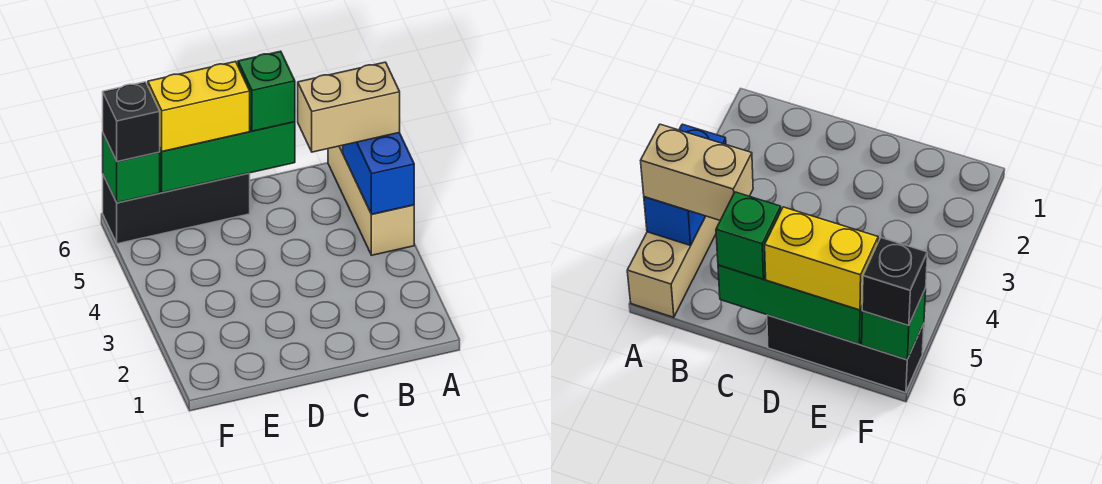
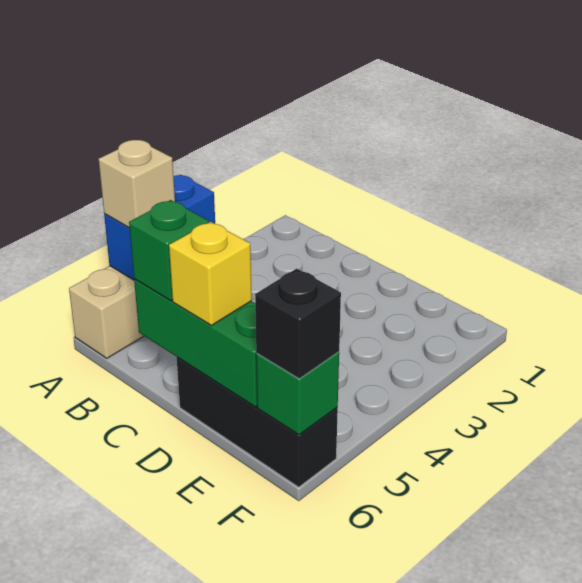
tan brick A5:B5 level 3 -> tan brick A5 level 3
yellow brick D6:E6 level 3 -> yellow brick D6 level 3

